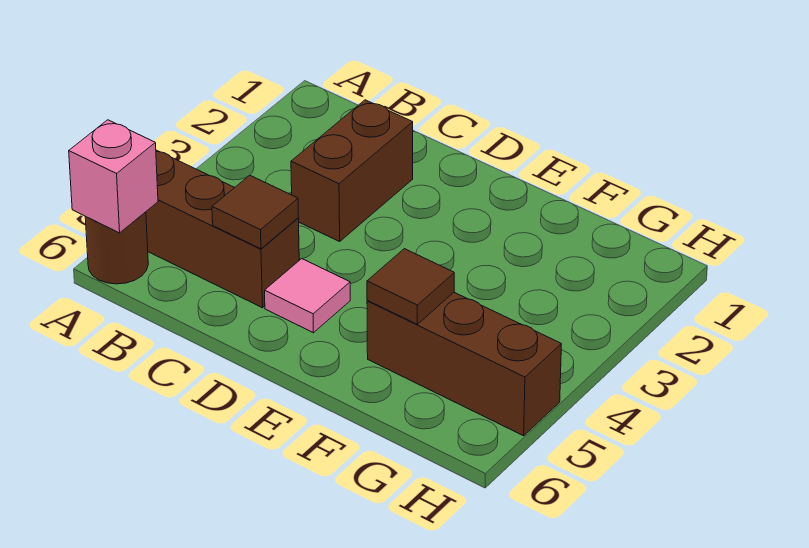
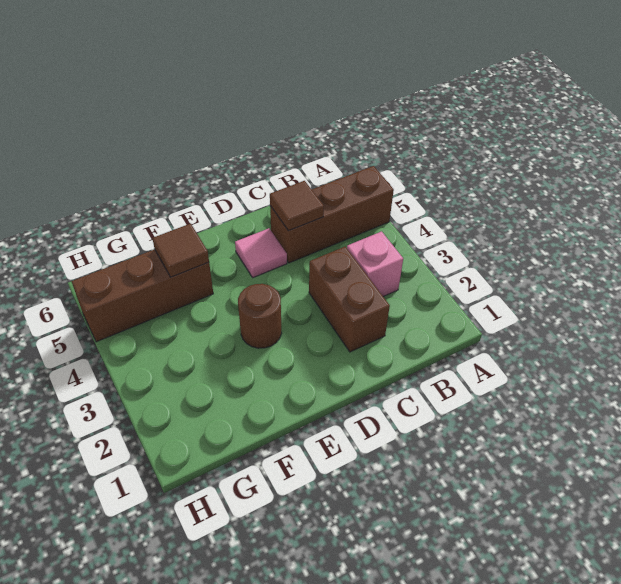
brown round brick A6 level 1 -> brown round brick E3 level 1
pink brick A6 level 2 -> pink brick B3 level 1

